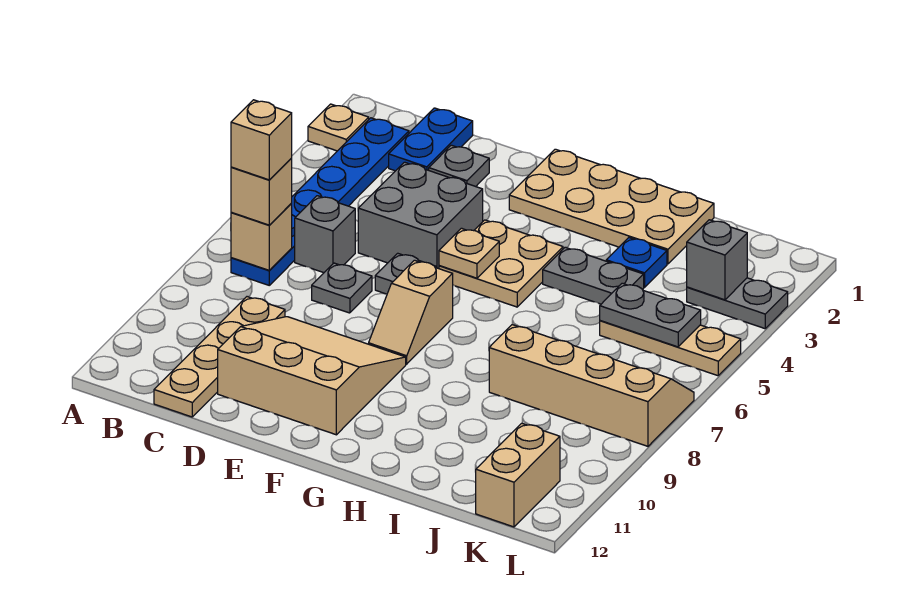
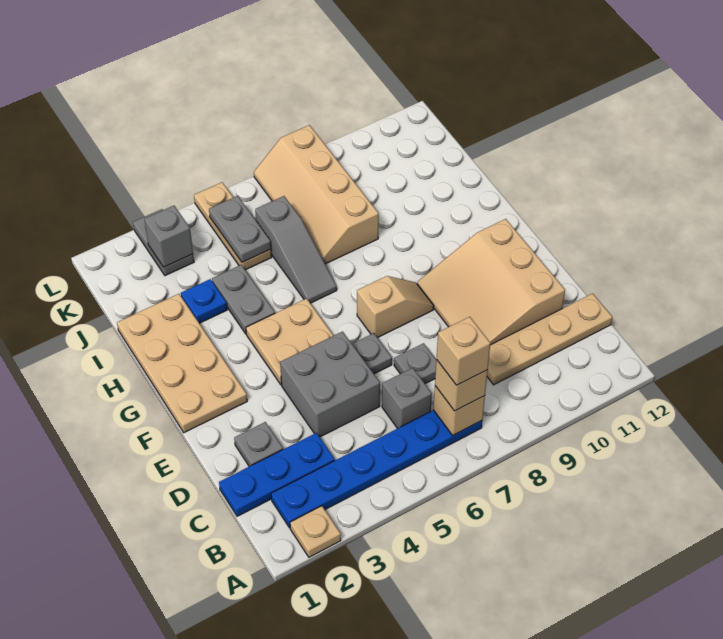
blue plate C1:C2 level 1 -> blue plate C1:C3 level 1
tan plate F5 level 2 -> none
none -> grey slope H6:J6 level 1 top J
tan brick K11:K12 level 1 -> none

